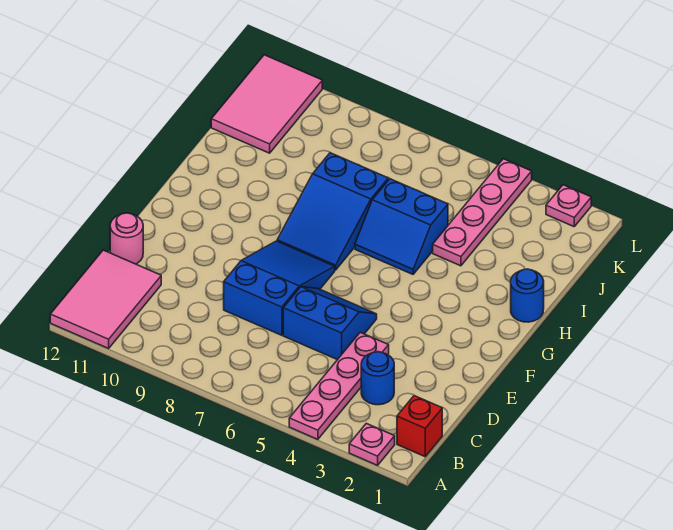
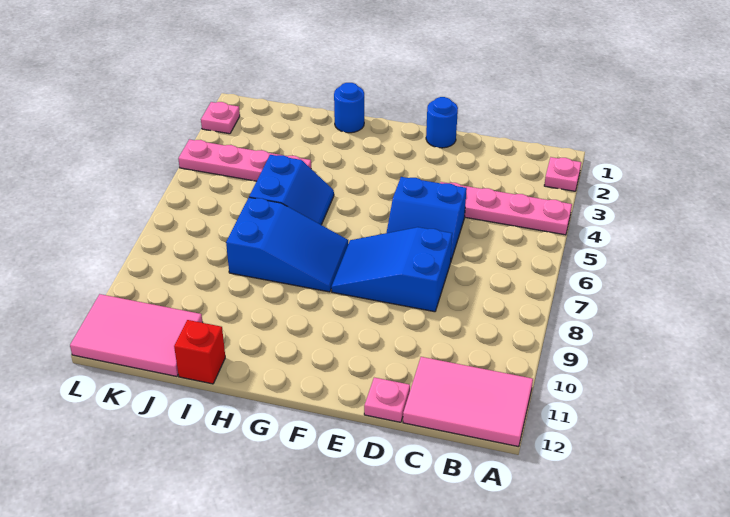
red brick B1 level 1 -> red brick I12 level 1
blue round brick C3 level 1 -> blue round brick E1 level 1
blue slope D5:E6 level 1 top D -> blue slope D5:E6 level 1 top 5
pink round brick D12 level 1 -> pink plate D12 level 1

